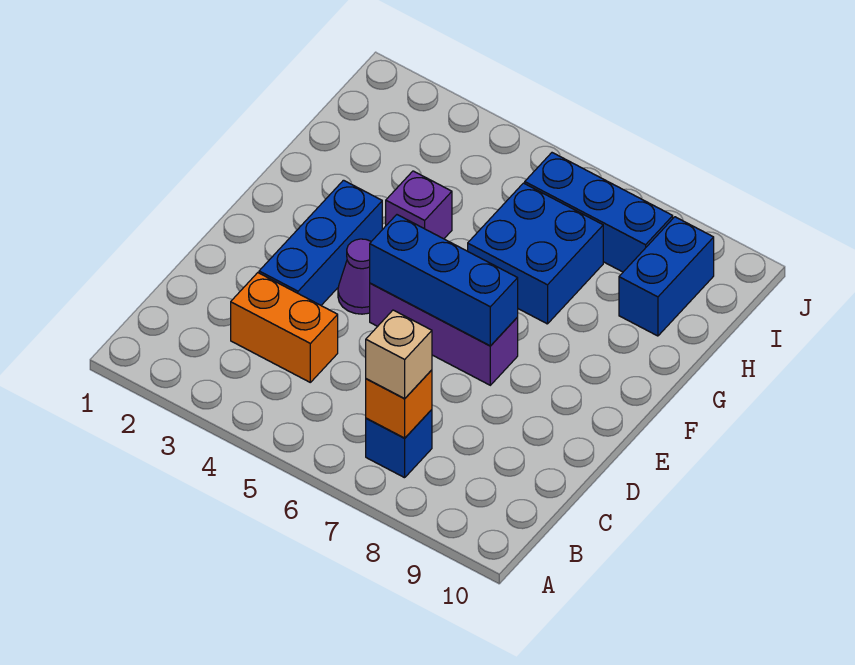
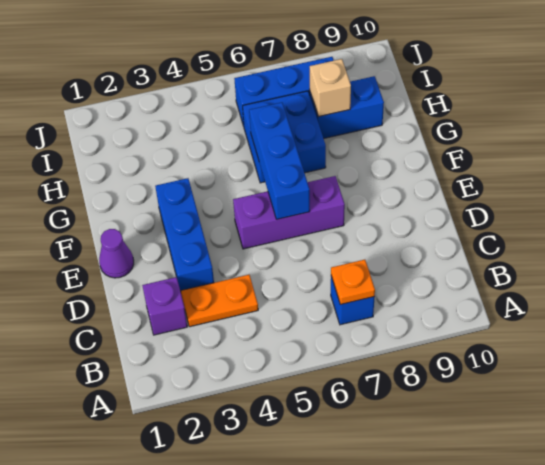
orange brick B7 level 2 -> orange plate B7 level 2
tan brick B7 level 3 -> tan brick H8 level 2
orange brick C3:C4 level 1 -> orange plate C3:C4 level 1
purple cone E4 level 1 -> purple cone E1 level 1
blue brick E5:E7 level 2 -> blue brick E6:G6 level 2
purple brick G4 level 1 -> purple brick C2 level 1
blue brick H9:I9 level 1 -> blue brick H8:H9 level 1

